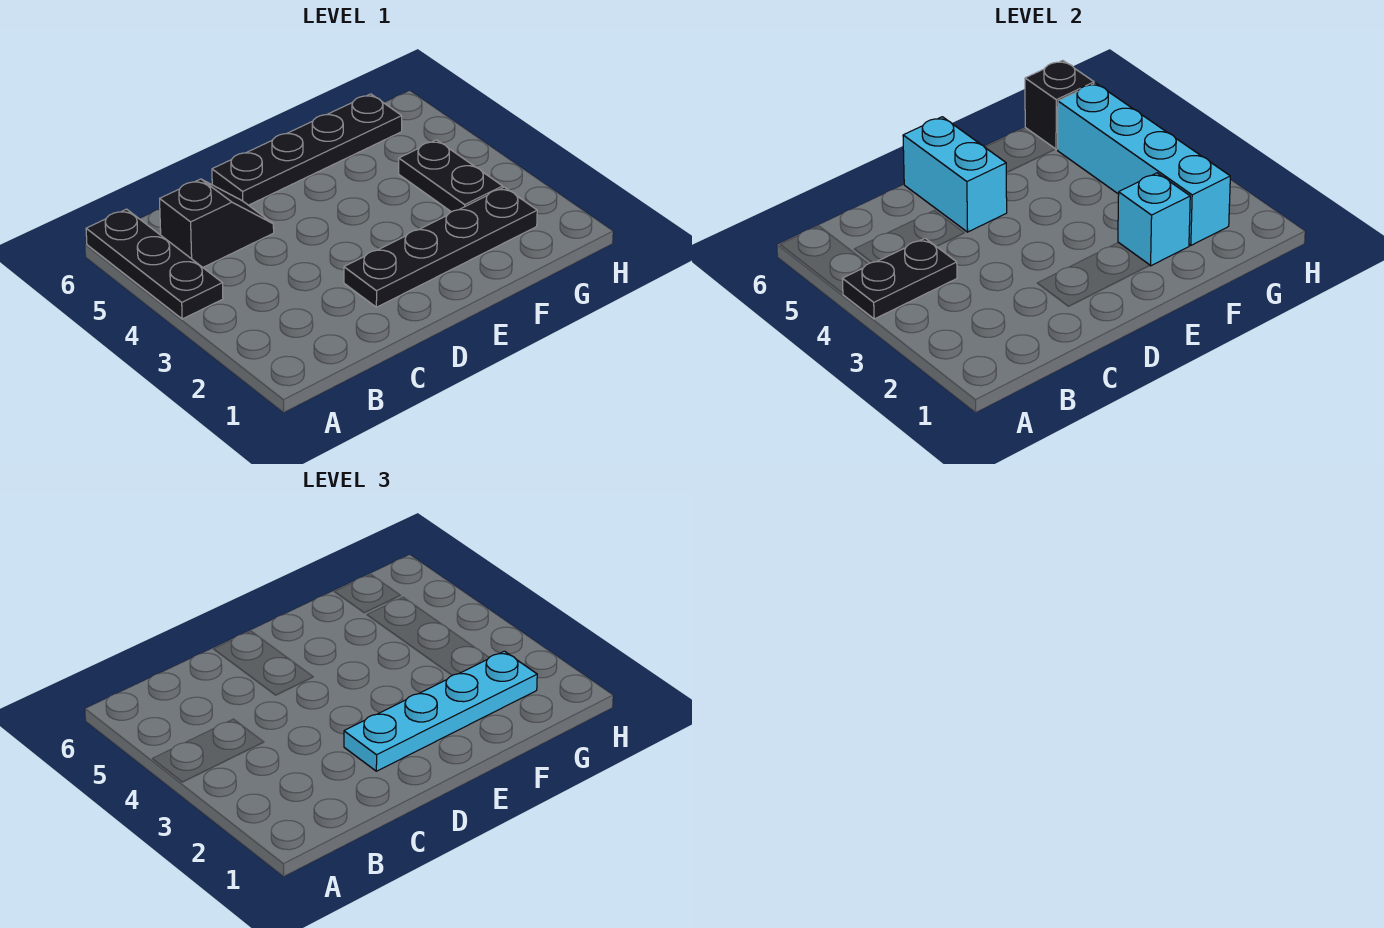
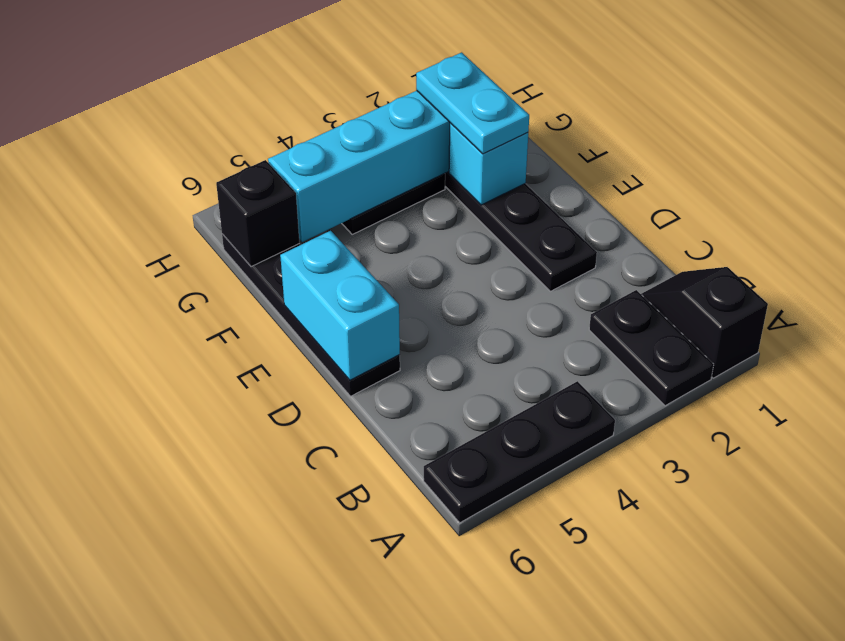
black plate A4:B4 level 2 -> black plate A2:B2 level 1
black slope B5:C5 level 1 top B -> black slope A1:B1 level 1 top A
cyan plate D2:G2 level 3 -> cyan plate F2:G2 level 3
cyan brick D5:D6 level 2 -> cyan brick D6:E6 level 2

